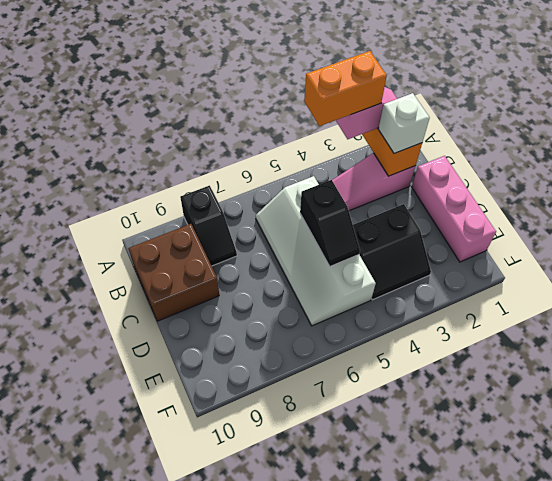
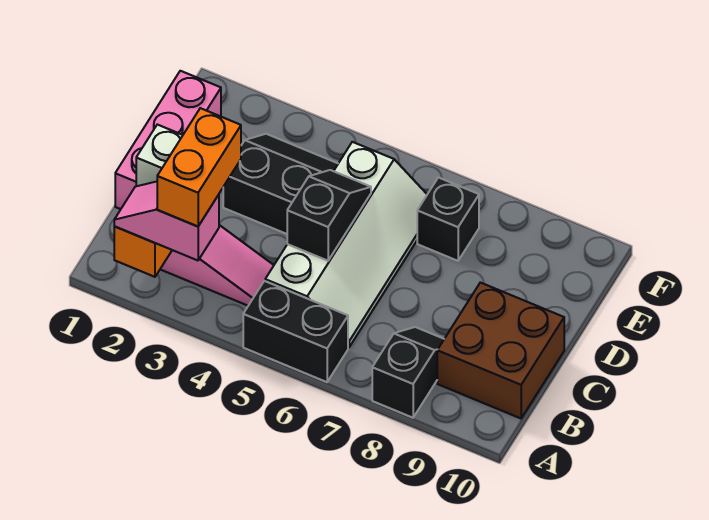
orange brick A3:A4 level 4 -> orange brick A3:B3 level 4
none -> black brick A5:A6 level 1
none -> black brick E7 level 1

